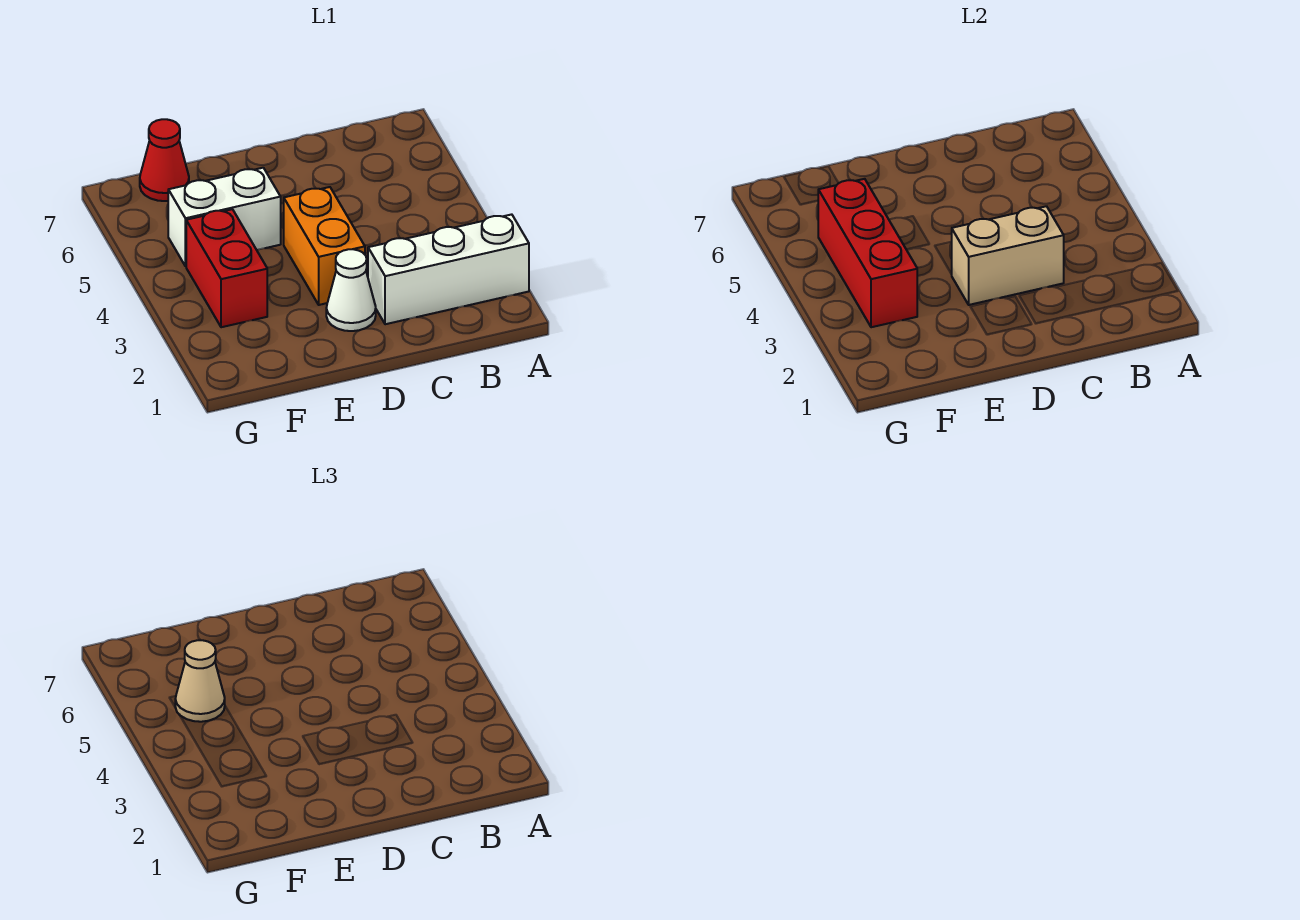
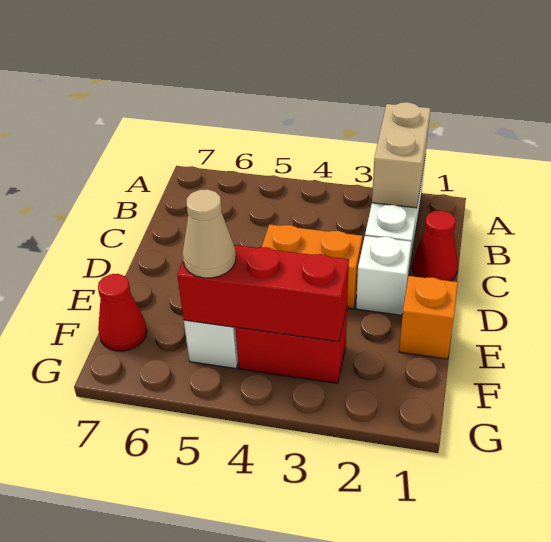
none -> red cone C1 level 1
tan brick C3:D3 level 2 -> tan brick A2:B2 level 2
white cone D2 level 1 -> white brick D2 level 1
none -> orange brick E1 level 1

